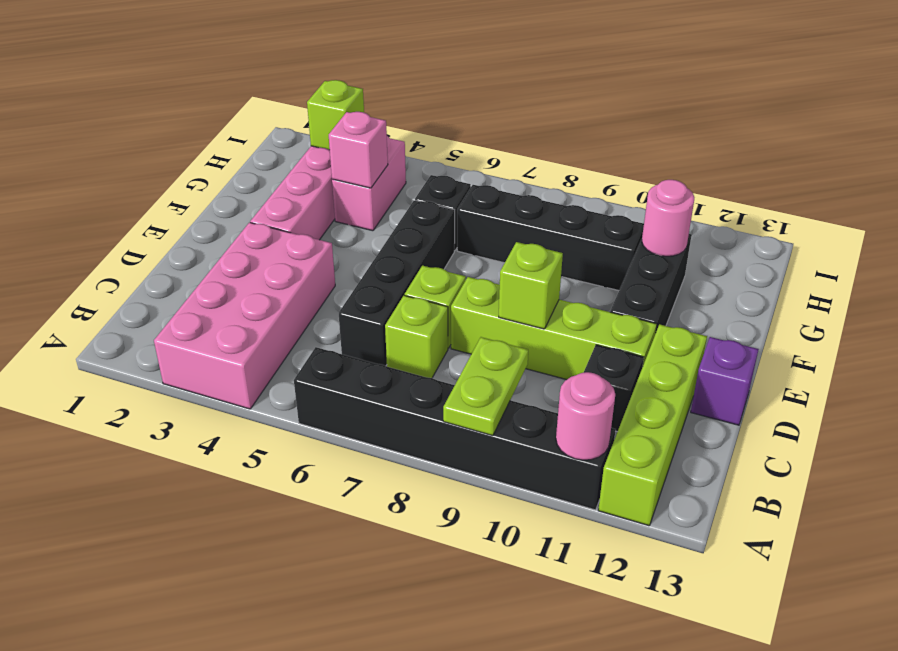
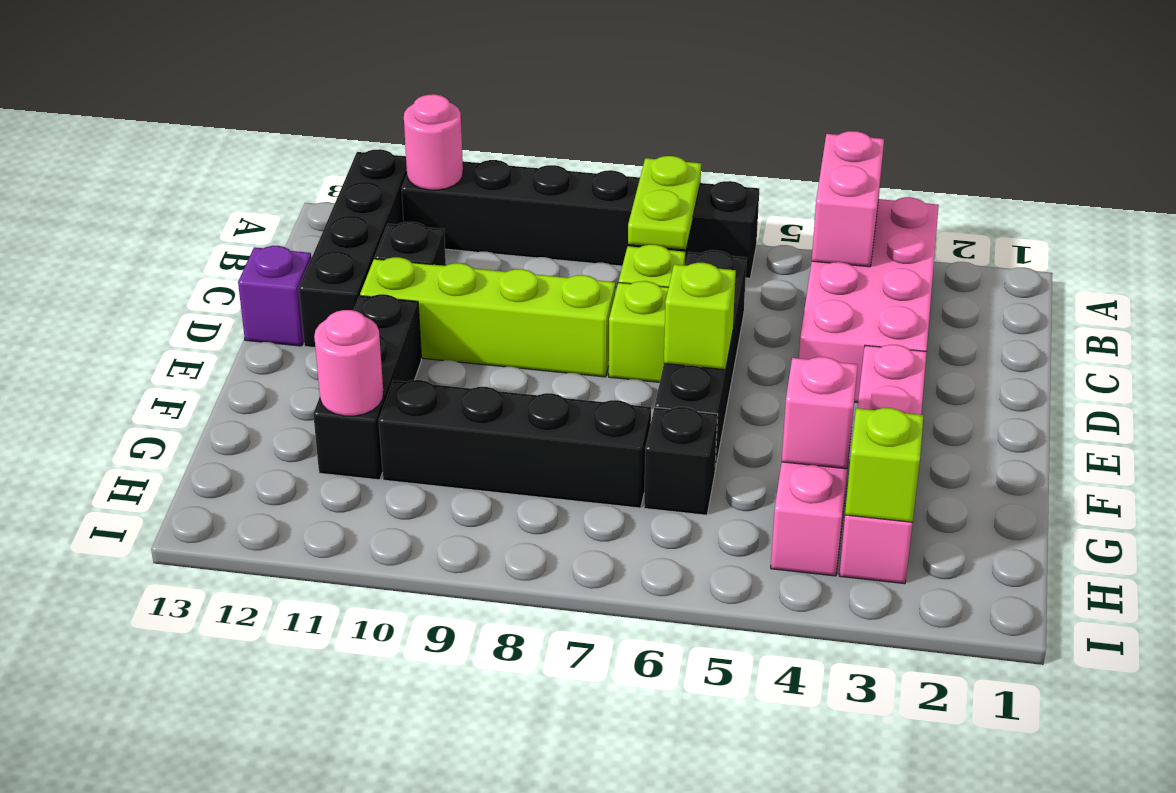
none -> pink brick A4:B4 level 2
lime plate A9:B9 level 2 -> lime plate A7:B7 level 2
lime brick A12:D12 level 1 -> black brick A12:D12 level 1
lime brick D9 level 2 -> lime brick E6 level 2

